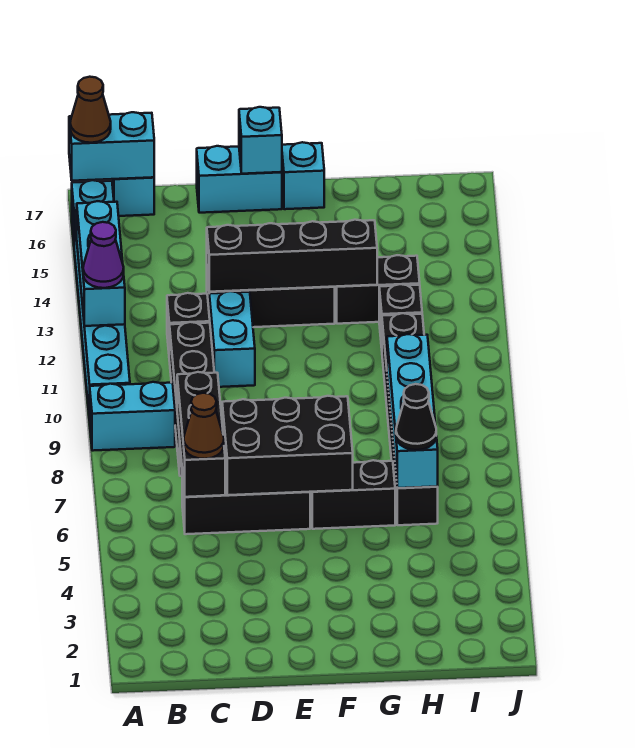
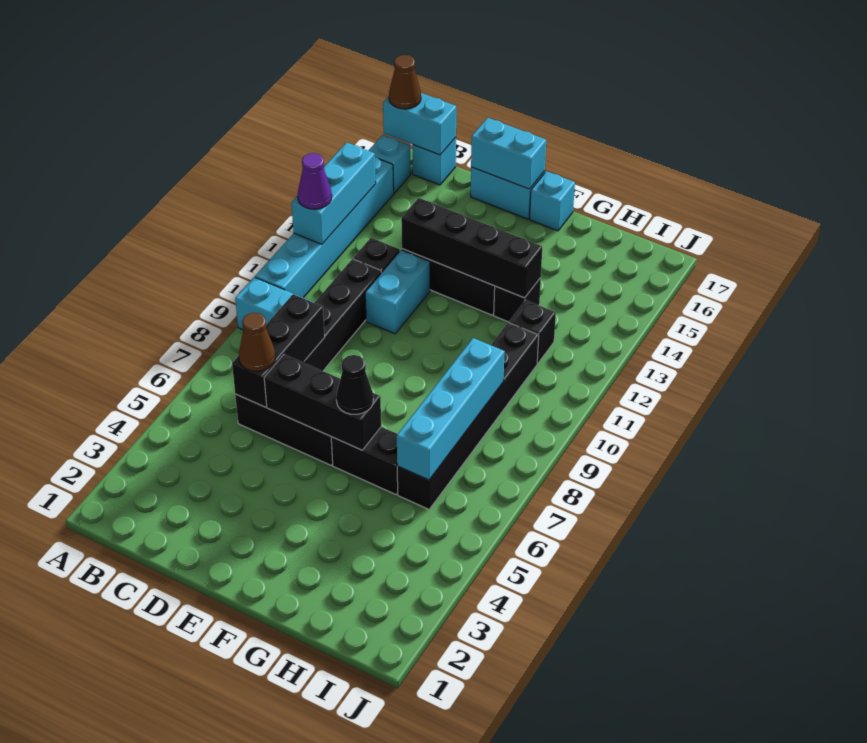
black brick D6:F7 level 2 -> black brick D6:F6 level 2
cyan brick E17 level 2 -> cyan brick D17:E17 level 2
black brick G13:H13 level 1 -> black brick G13 level 1
black cone H6 level 3 -> black cone F6 level 3

